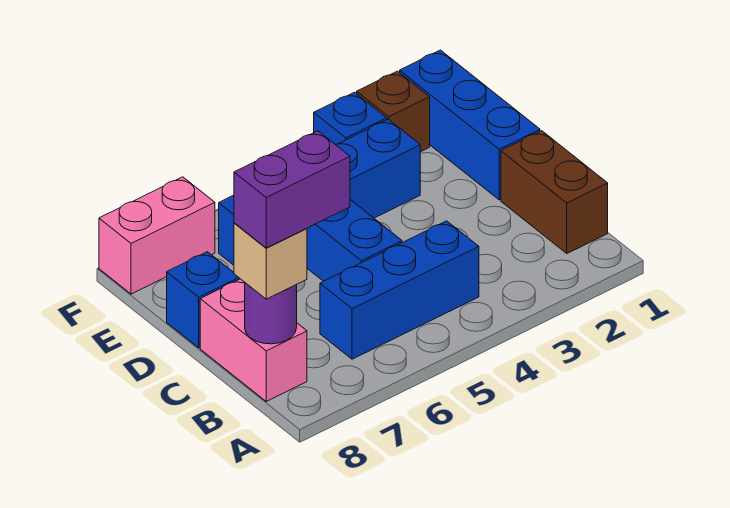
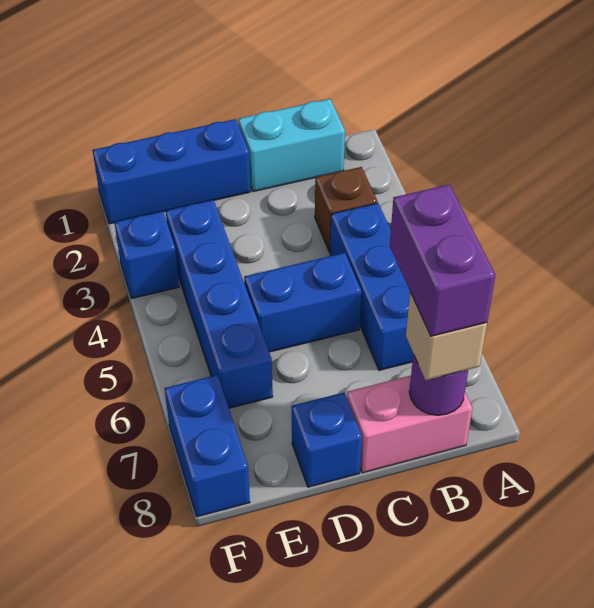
brown brick B1:C1 level 1 -> cyan brick B1:C1 level 1
brown brick F2 level 1 -> brown brick B3 level 1
pink brick F7:F8 level 1 -> blue brick F7:F8 level 1

